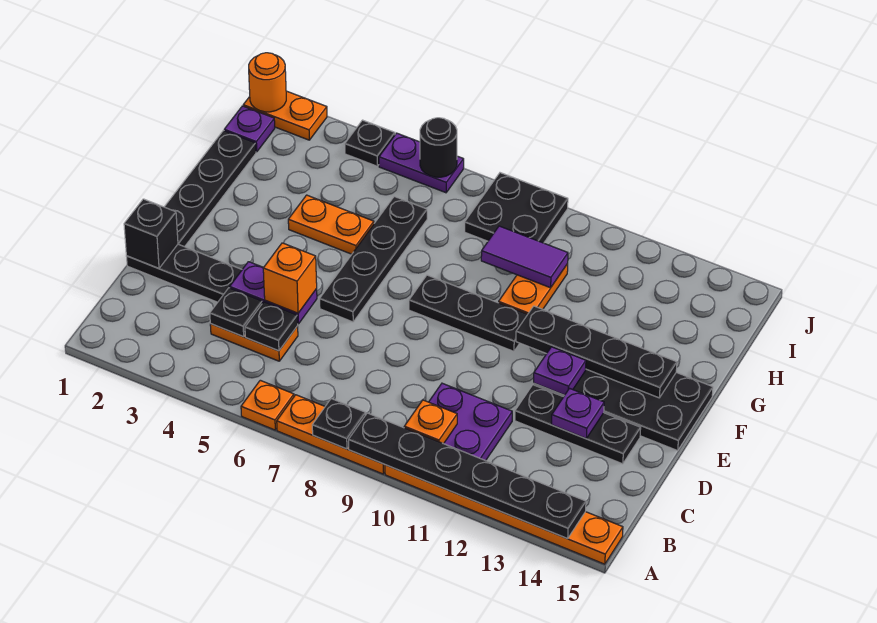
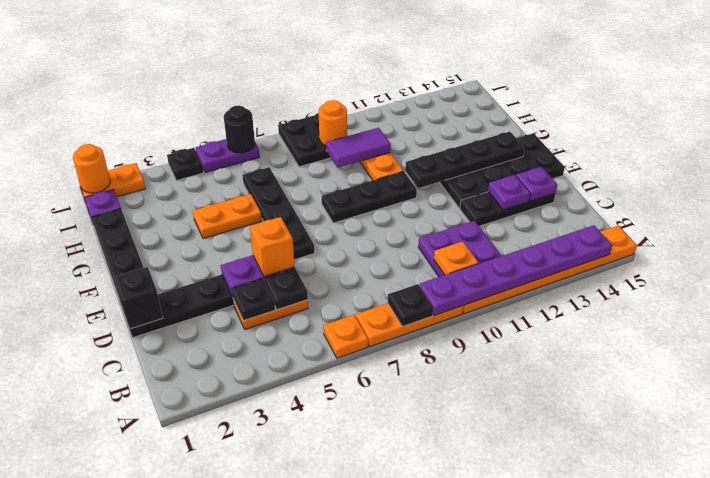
black plate A9:A14 level 2 -> purple plate A9:A14 level 2
purple plate E12 level 2 -> purple plate D14 level 2
none -> orange round brick I9 level 2

